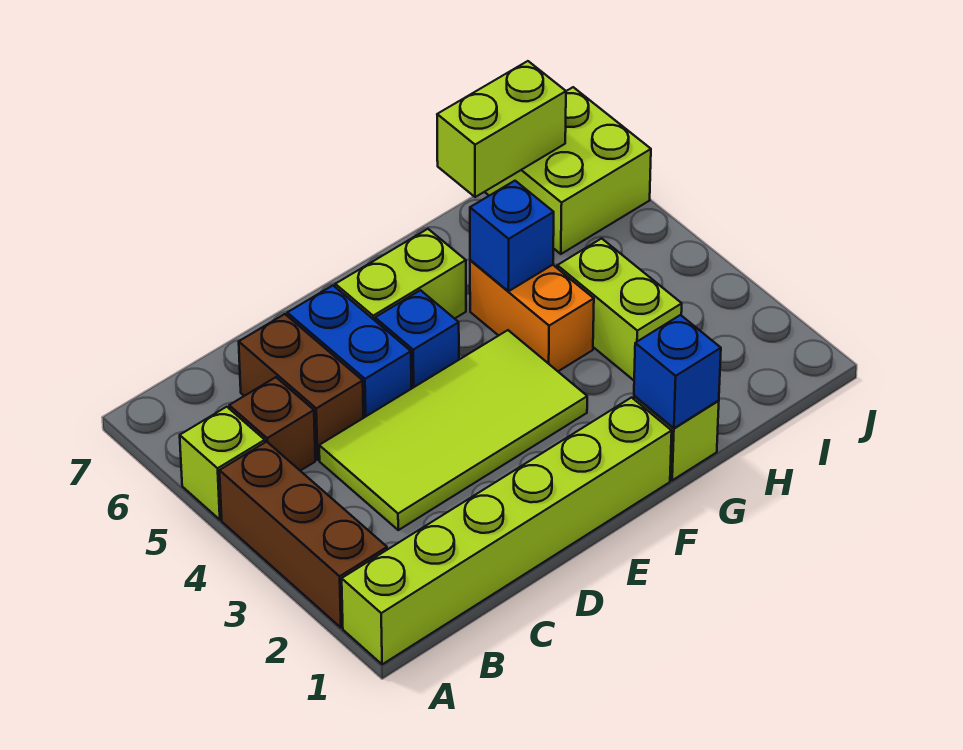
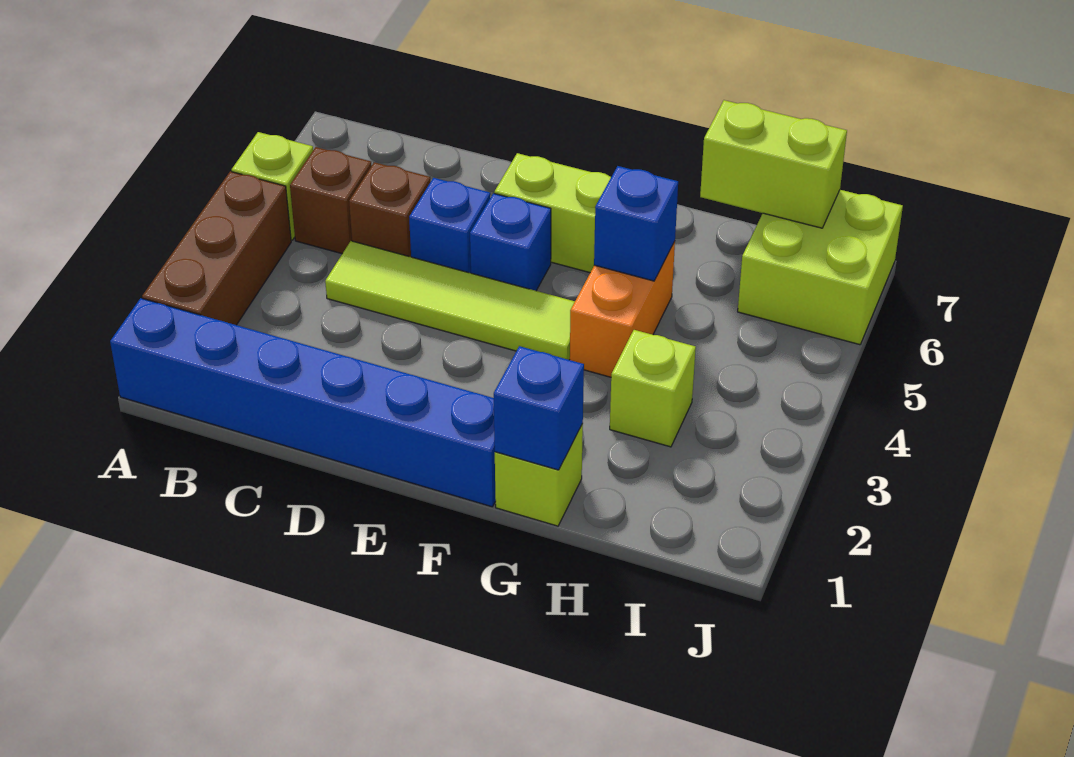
lime brick A1:F1 level 1 -> blue brick A1:F1 level 1
lime tile C3:F4 level 1 -> lime tile C4:F4 level 1
brown brick C5:C6 level 1 -> brown brick C5 level 1
blue brick D5:D6 level 1 -> blue brick D5 level 1
lime brick H3:H4 level 1 -> lime brick H3 level 1

